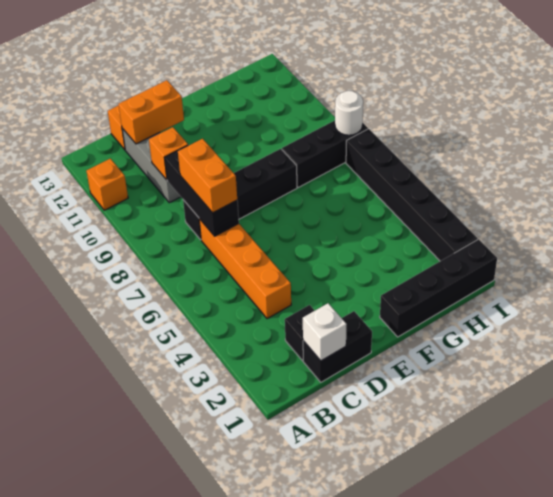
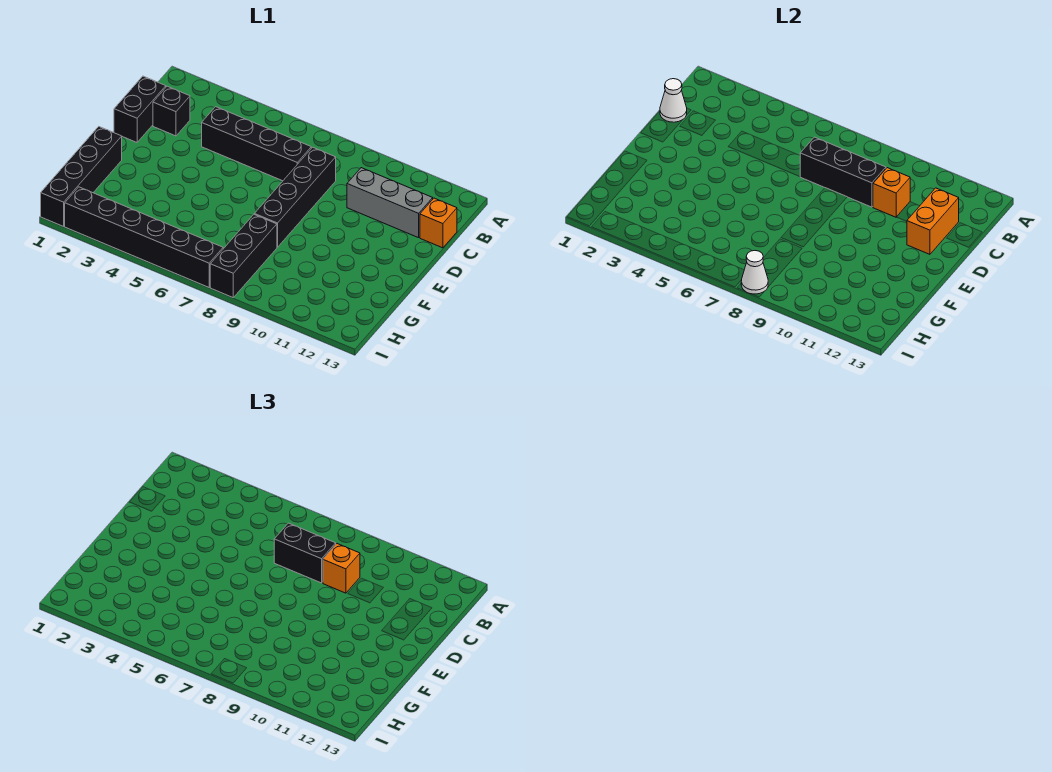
orange brick A11 level 1 -> orange brick C9 level 3
white brick C1 level 2 -> white cone C1 level 2
orange brick C4:C7 level 1 -> black brick C4:C7 level 1
orange brick C7:C8 level 3 -> black brick C7:C8 level 3
white round brick I8 level 2 -> white cone I8 level 2

